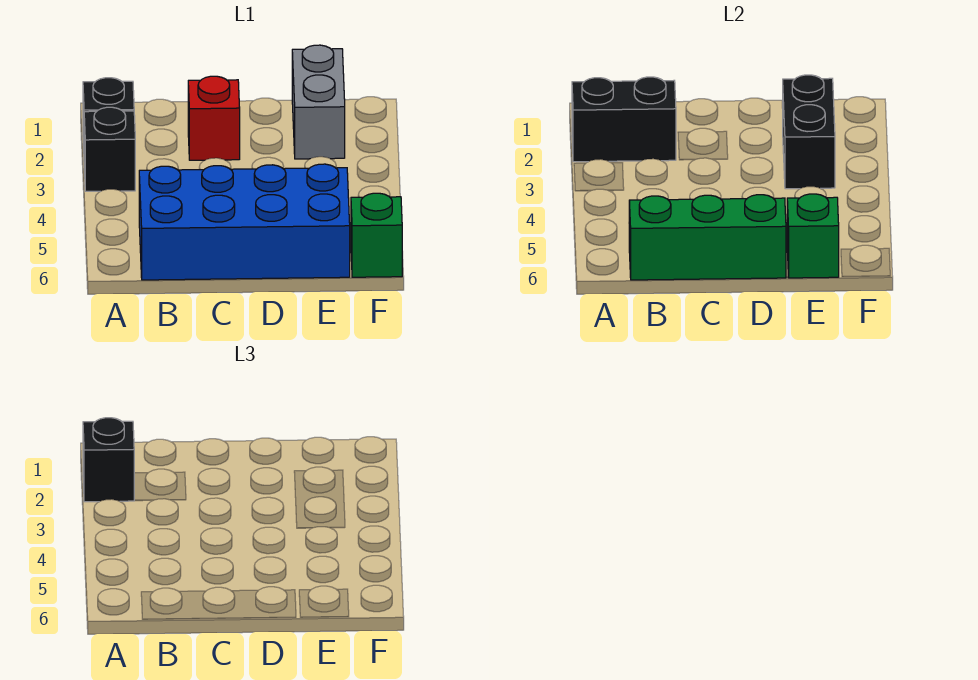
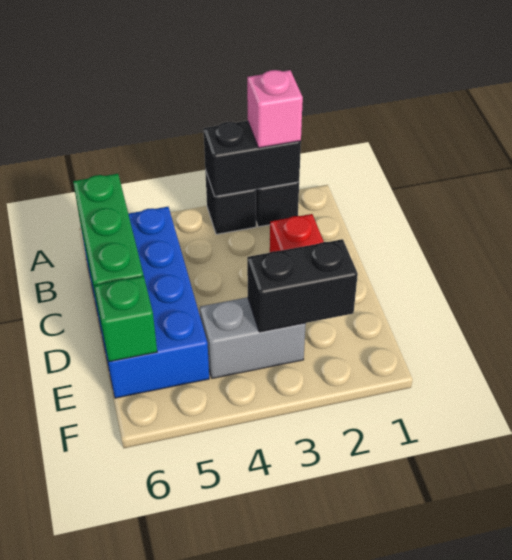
black brick A2:B2 level 2 -> black brick A2:A3 level 2
black brick A2 level 3 -> pink brick A2 level 3
grey brick E1:E2 level 1 -> grey brick E3:E4 level 1
green brick F6 level 1 -> none

